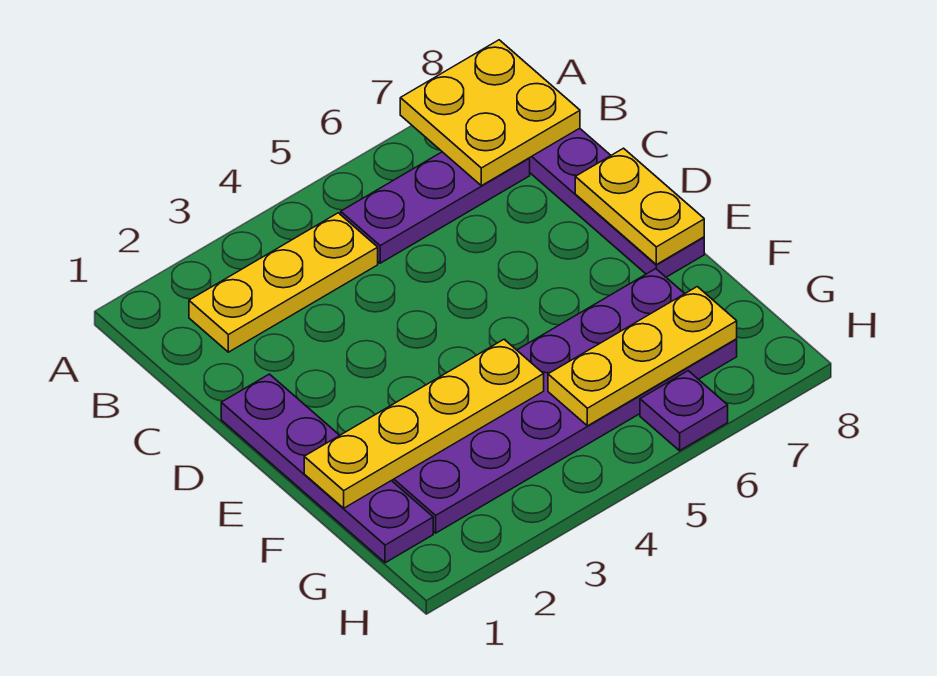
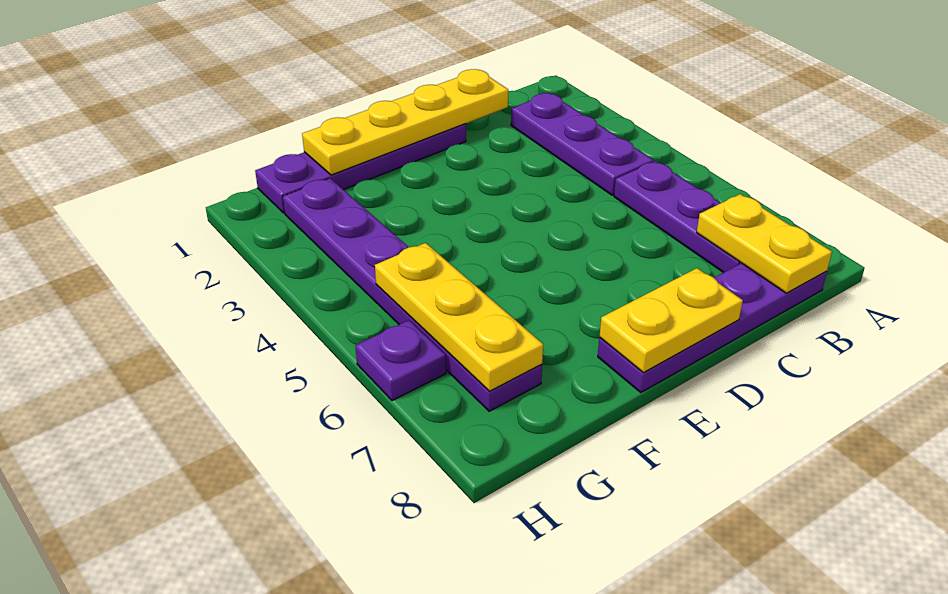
yellow plate A7:B8 level 2 -> yellow plate B7:B8 level 2
yellow plate B2:B4 level 1 -> purple plate B2:B4 level 1
yellow plate F1:F4 level 2 -> yellow plate C1:F1 level 2
purple plate F2:G7 level 1 -> purple plate G2:G7 level 1

